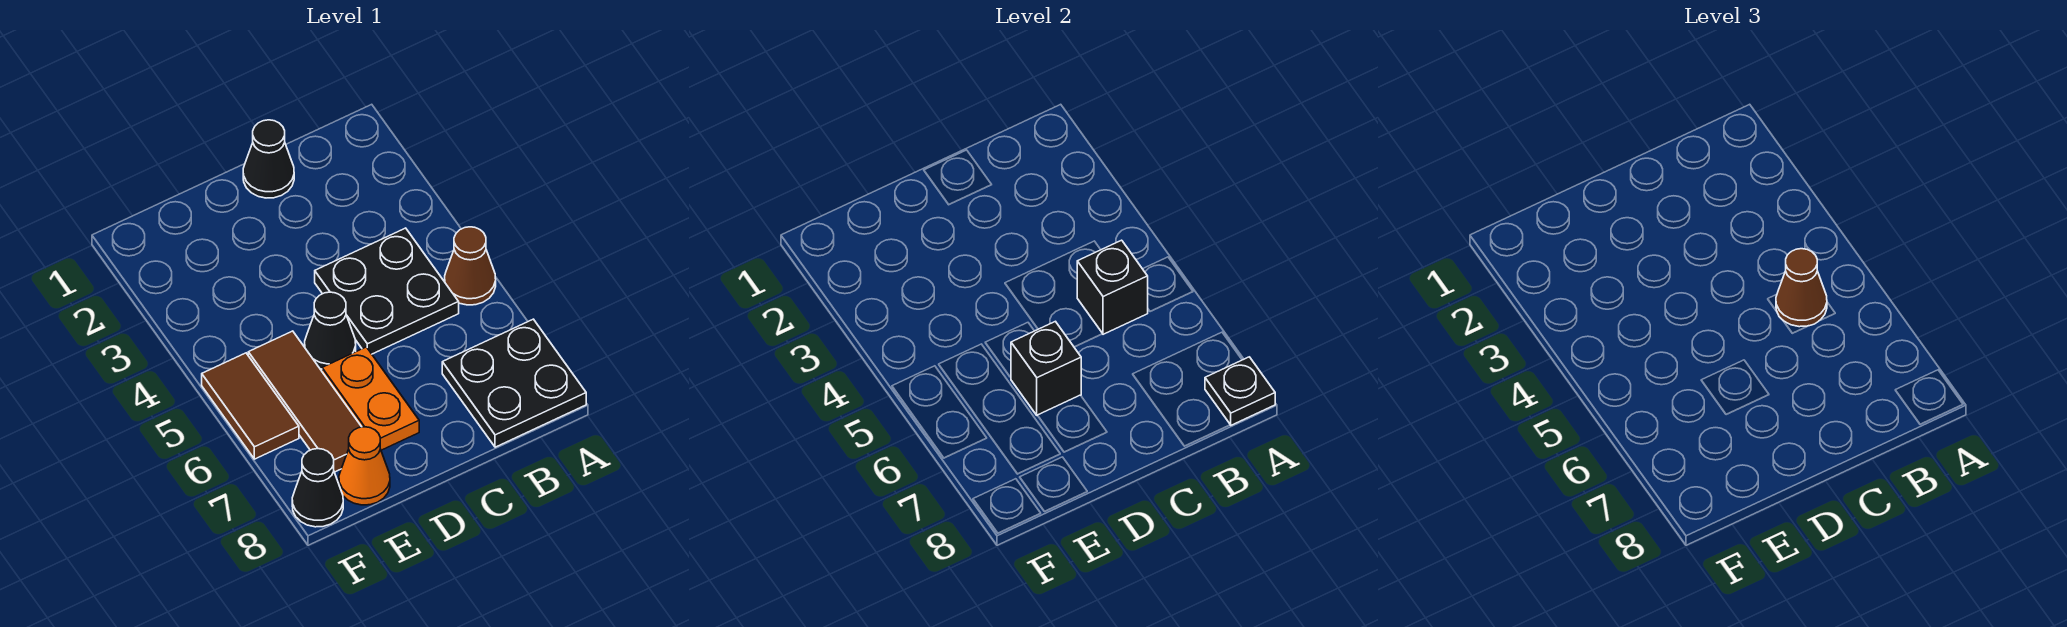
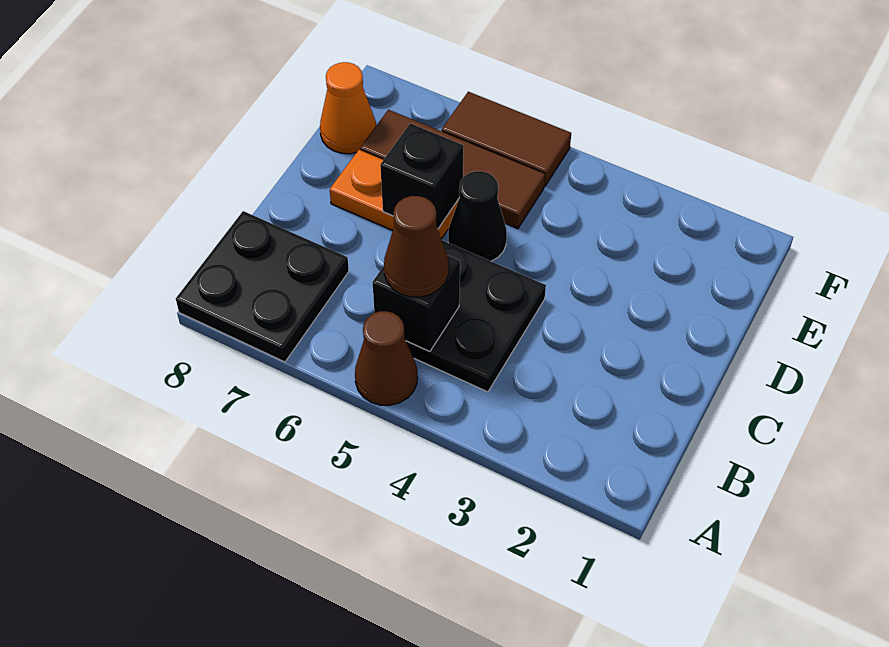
black plate A8 level 2 -> none
black cone C1 level 1 -> none
black cone F8 level 1 -> none

